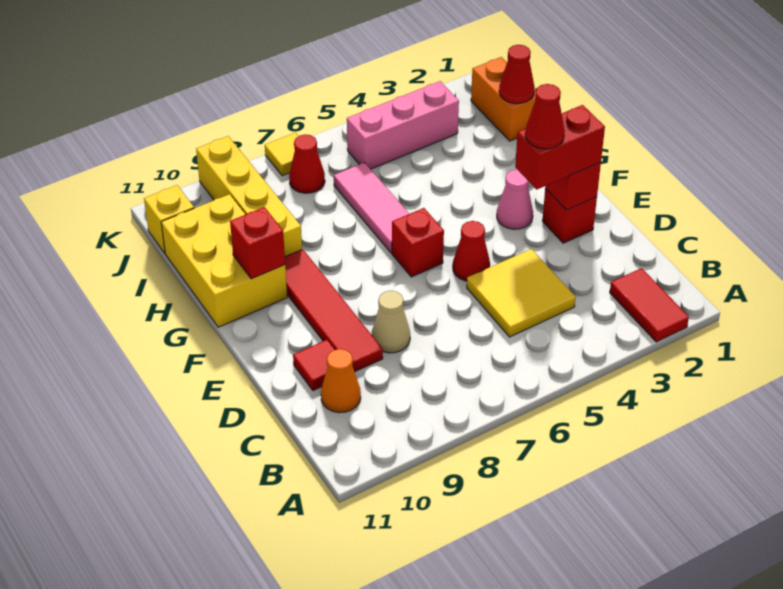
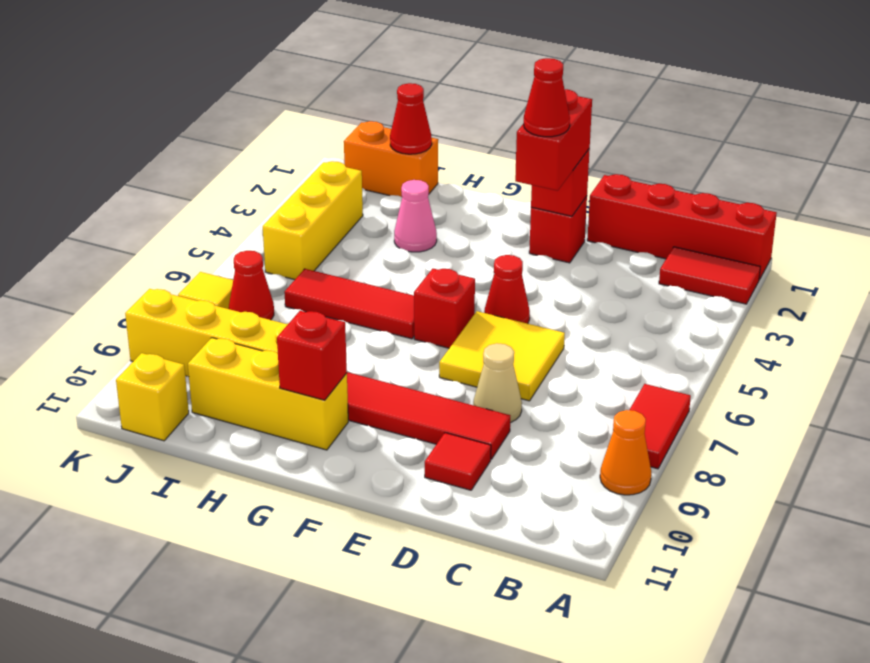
none -> red brick A1:D1 level 1
none -> red tile A7:A8 level 1
yellow tile C4:D5 level 1 -> yellow tile D6:E7 level 1
orange cone C10 level 1 -> orange cone A9 level 1
pink cone F3 level 1 -> pink cone H3 level 1
pink tile G6:I6 level 1 -> red tile G6:I6 level 1
yellow brick G10:I11 level 1 -> yellow brick G10:I10 level 1
pink brick J3:J5 level 1 -> yellow brick J3:J5 level 1

